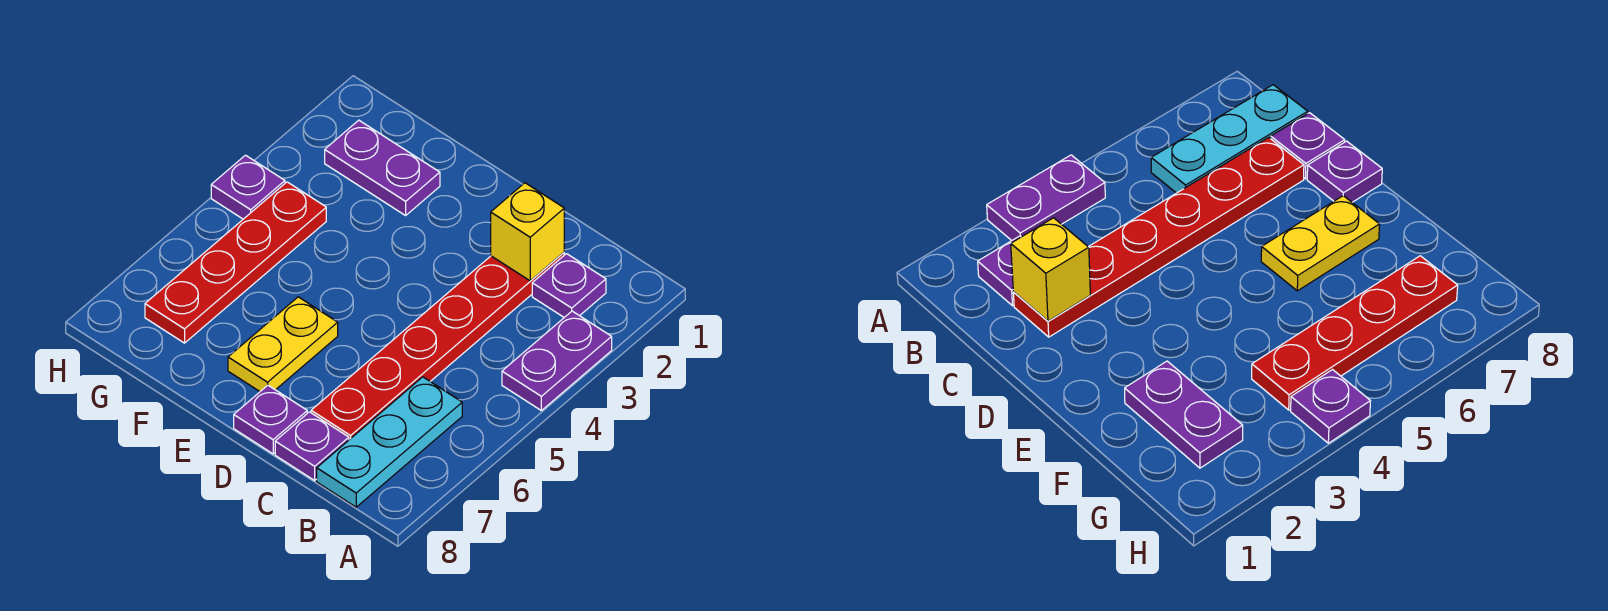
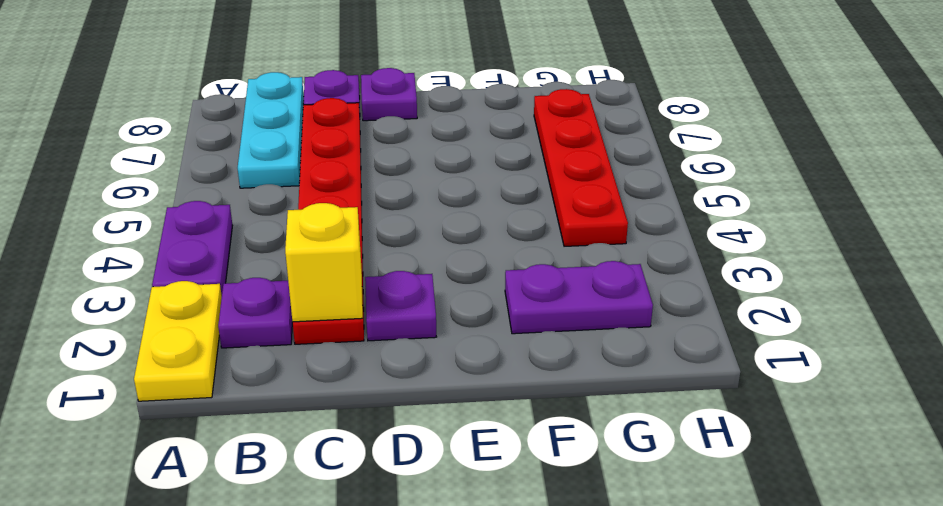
yellow plate E6:E7 level 1 -> yellow plate A1:A2 level 1
purple plate H4 level 1 -> purple plate D2 level 1

